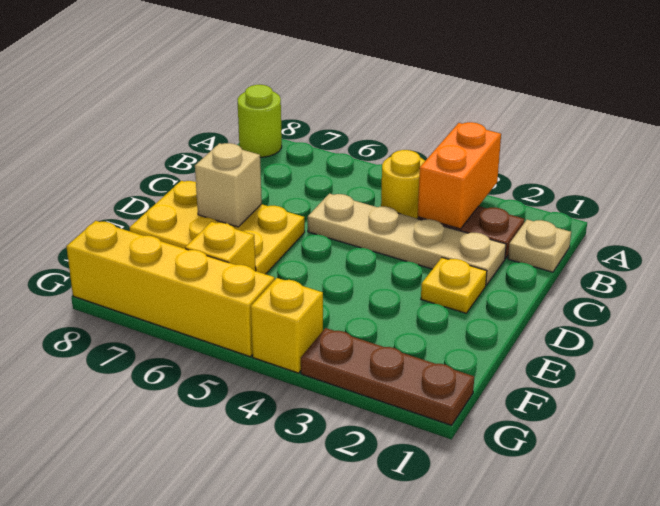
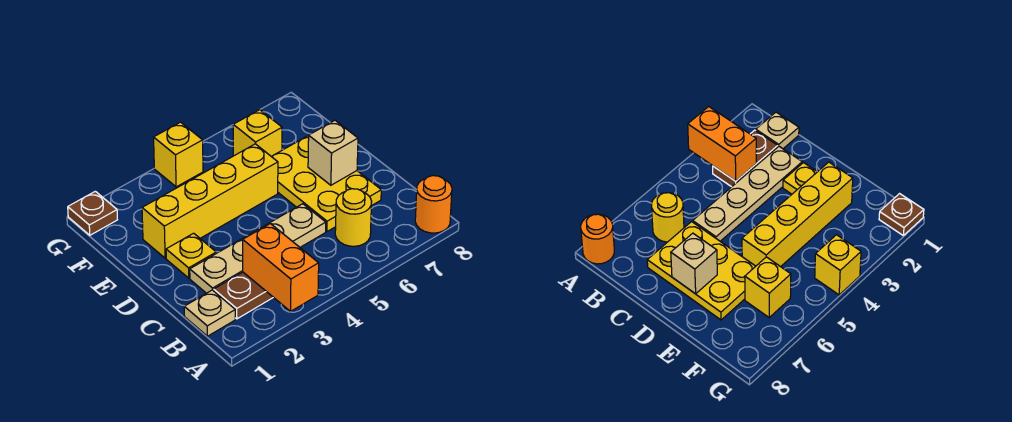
lime round brick A8 level 1 -> orange round brick A8 level 1
yellow round brick B4 level 1 -> yellow round brick B6 level 1
yellow plate D6:E8 level 1 -> yellow plate C6:E7 level 1
brown plate G1:G3 level 1 -> brown plate G1 level 1
yellow brick G5:G8 level 1 -> yellow brick E2:E5 level 1

